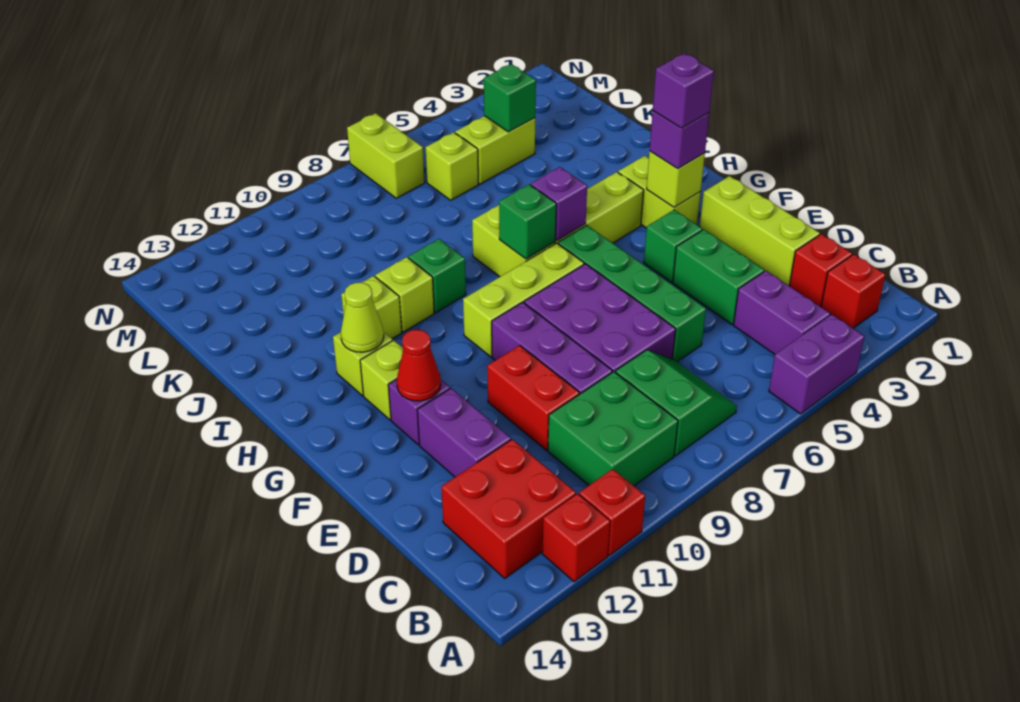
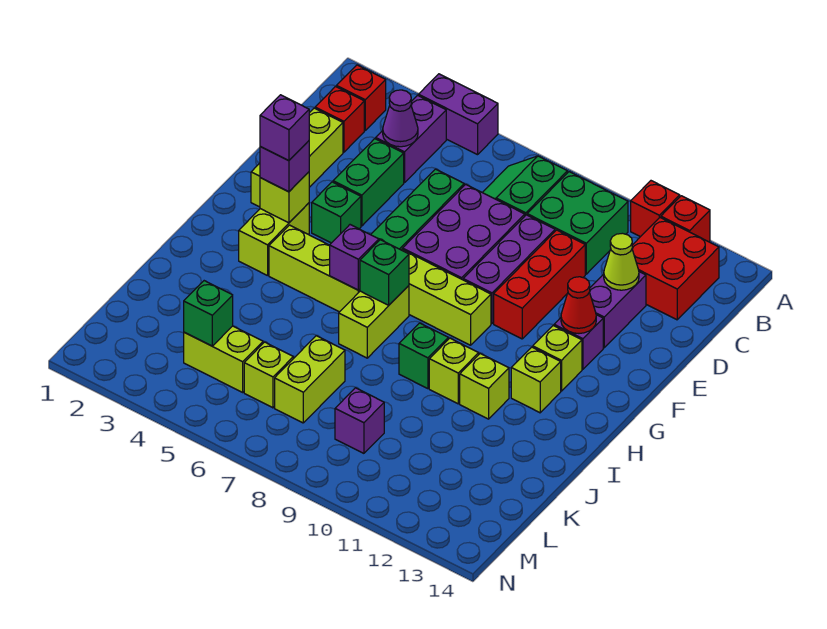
none -> purple cone C4 level 2
red brick D10:E10 level 1 -> red brick D10:F10 level 1
lime cone H12 level 2 -> lime cone D12 level 2
none -> purple brick L9 level 1
lime brick M7:N7 level 1 -> lime brick K7:L7 level 1

